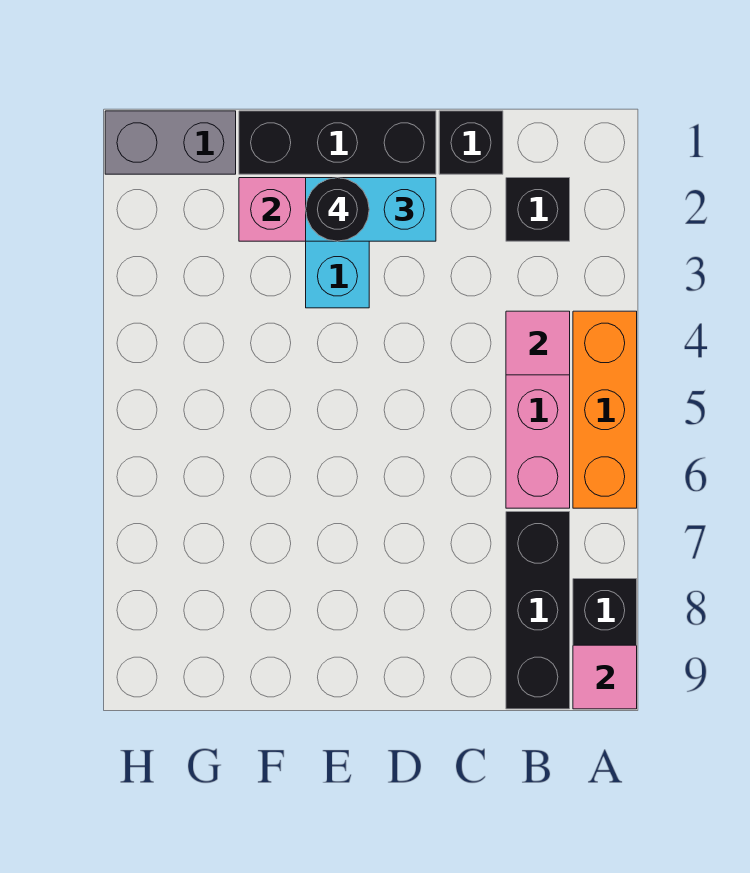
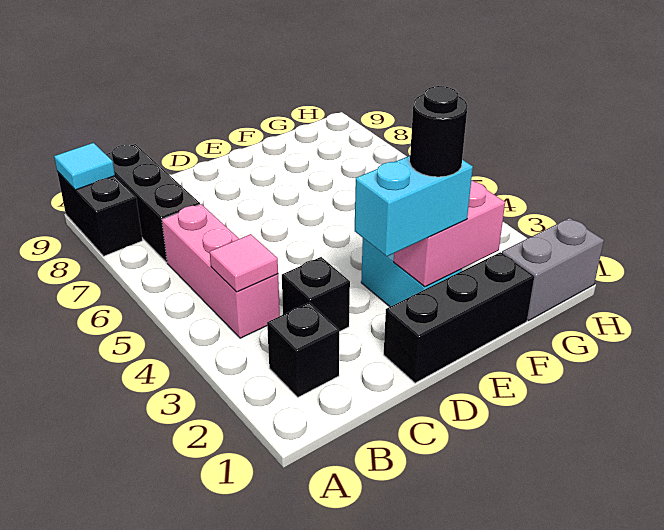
orange brick A4:A6 level 1 -> none
pink tile A9 level 2 -> cyan tile A9 level 2
black brick C1 level 1 -> black brick C3 level 1

